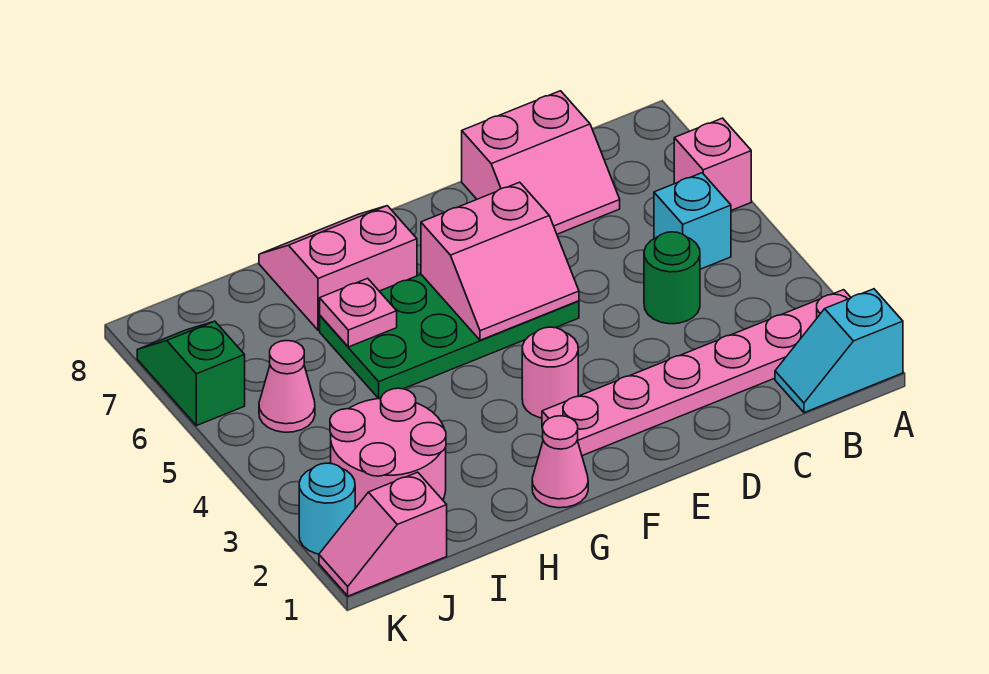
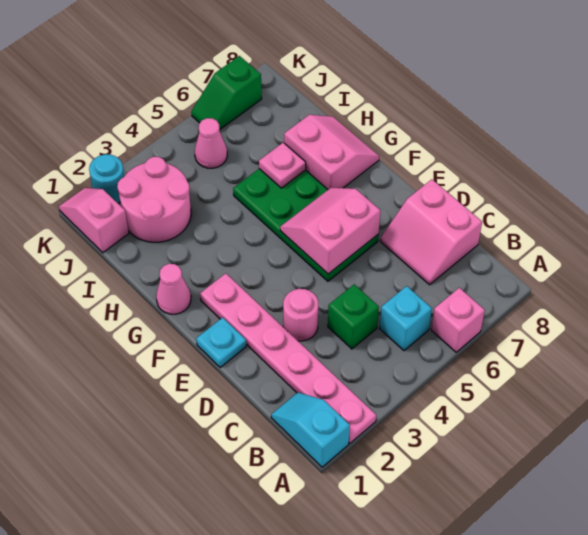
green round brick C4 level 1 -> green brick C4 level 1
none -> cyan plate E1 level 1
pink slope E5:F6 level 2 top 6 -> pink slope E5:F6 level 2 top E
pink round brick F3 level 1 -> pink round brick D3 level 1
green slope K6:K7 level 1 top 6 -> green slope K6:K7 level 1 top 7

